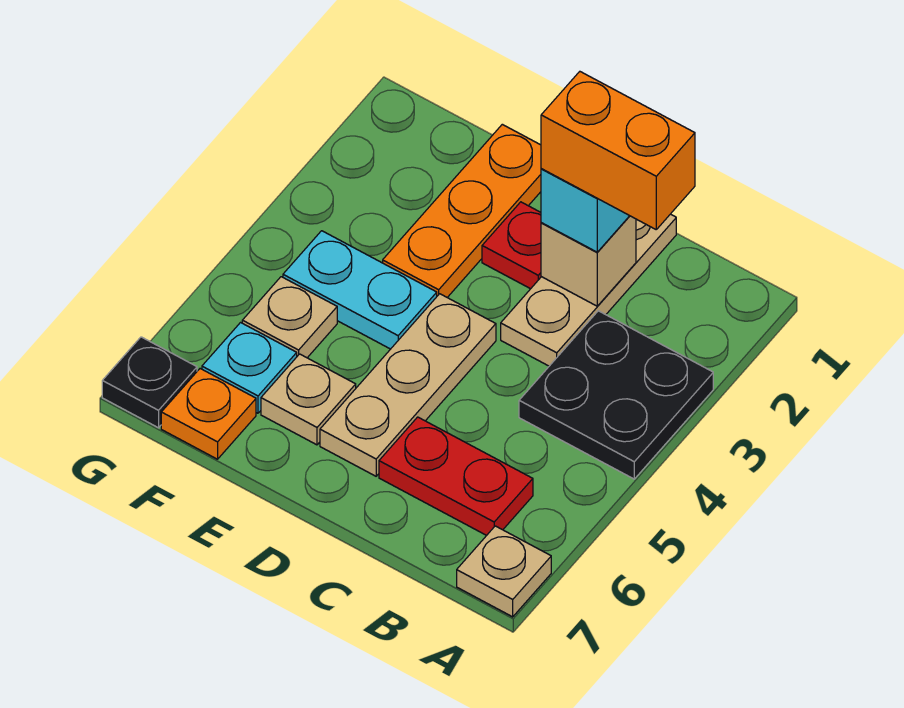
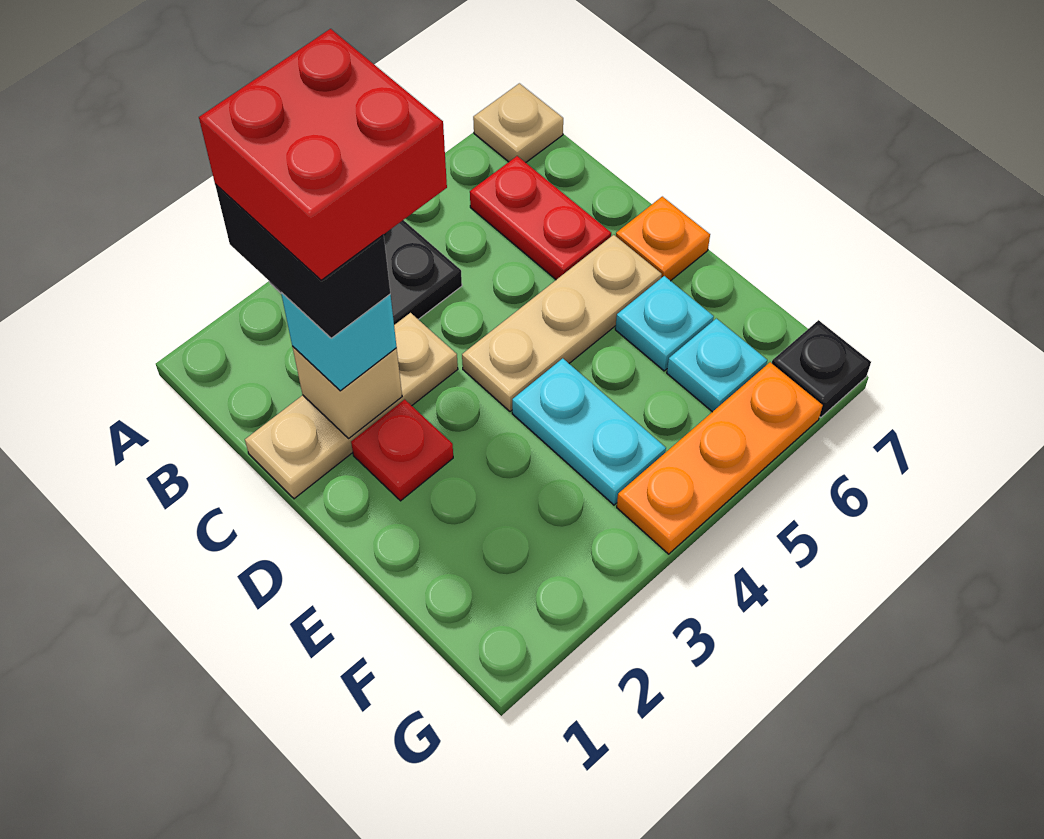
orange brick B2:C2 level 4 -> black brick B2:C2 level 4
none -> red brick B2:C3 level 5
orange plate E1:E3 level 1 -> orange plate G4:G6 level 1
tan plate E6 level 1 -> cyan plate E6 level 1
tan plate F5 level 1 -> none
orange plate F7 level 1 -> orange plate D7 level 1

